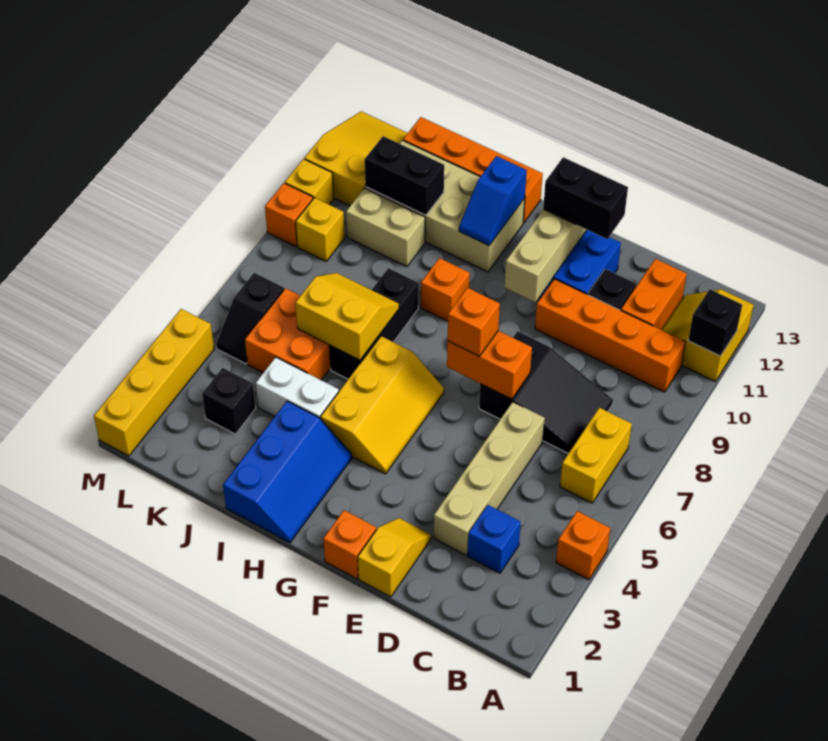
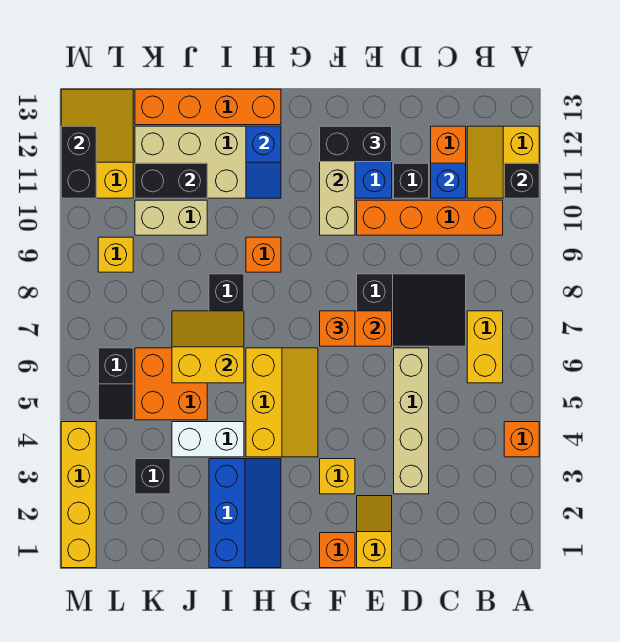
blue brick C3 level 1 -> blue brick C11 level 2
orange brick M9 level 1 -> none
yellow brick M10 level 1 -> yellow brick F3 level 1
none -> black brick M11:M12 level 2

